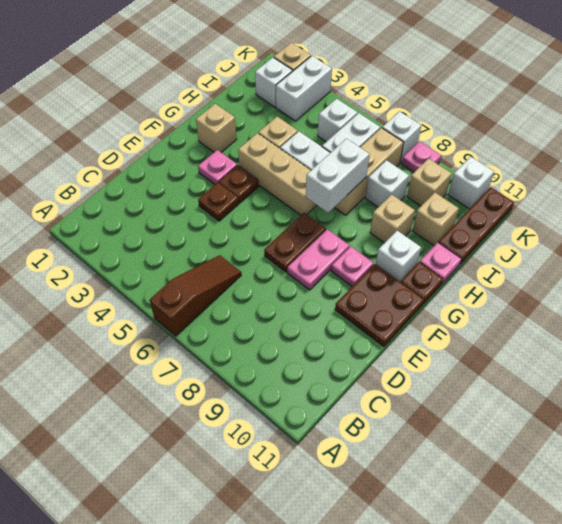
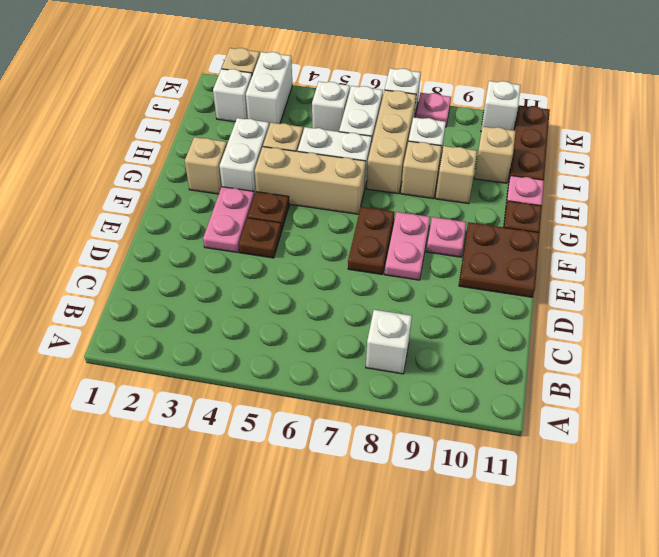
brown slope A6:C6 level 1 top A -> none
pink plate F3 level 1 -> pink plate E3:F3 level 1
white brick G7:H7 level 2 -> white brick G3:H3 level 1
white brick G10 level 1 -> white brick B8 level 1
tan brick J9 level 1 -> tan brick H8 level 1

